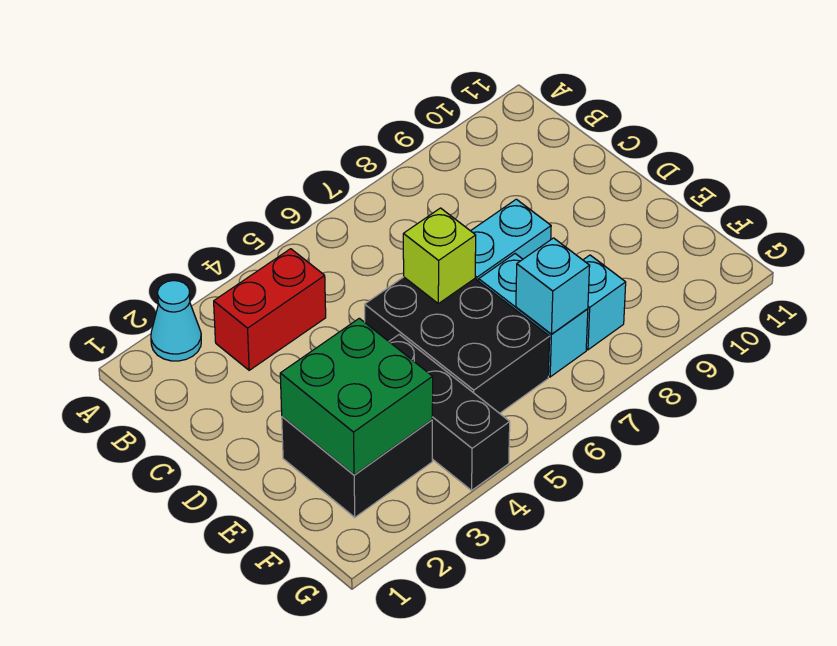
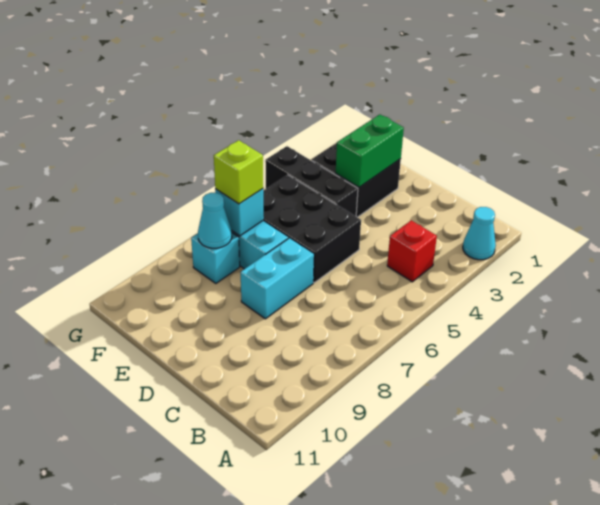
red brick B3:B4 level 1 -> red brick B4 level 1
lime brick D6 level 2 -> lime brick F7 level 3
green brick E2:F3 level 2 -> green brick E2:E3 level 2
none -> cyan cone F8 level 2

